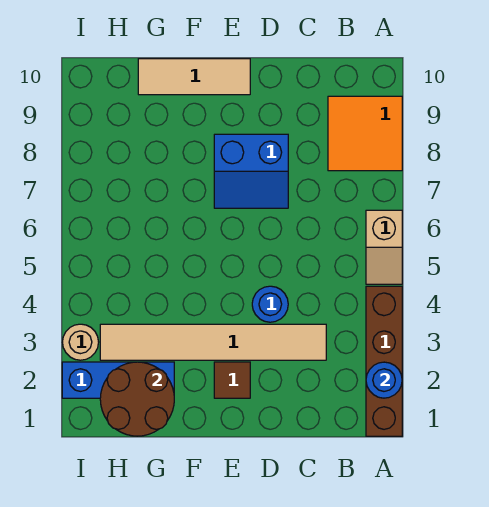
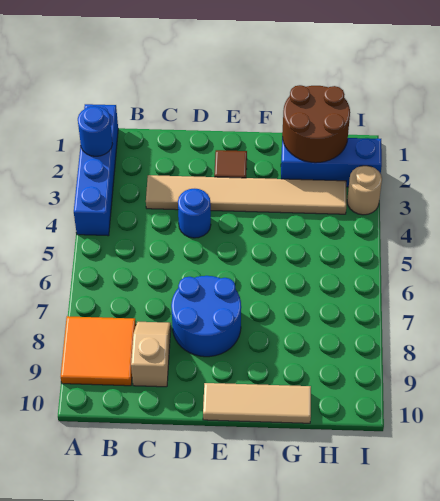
brown brick A1:A4 level 1 -> blue brick A1:A4 level 1
tan slope A5:A6 level 1 top 6 -> tan slope C8:C9 level 1 top 9
blue slope D7:E8 level 1 top 8 -> blue round brick D7:E8 level 1

